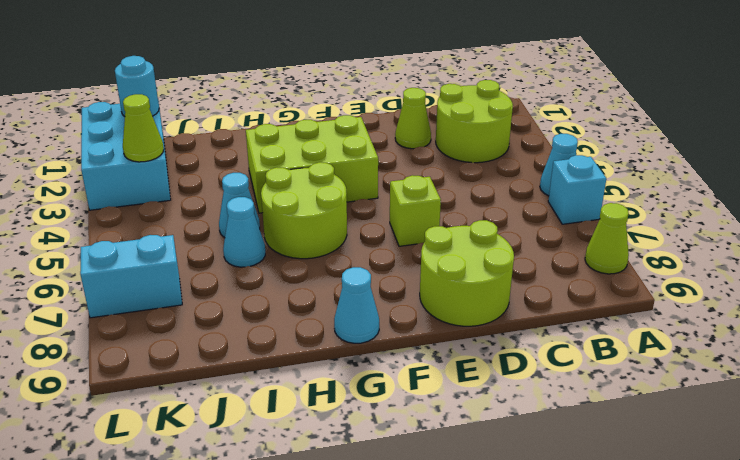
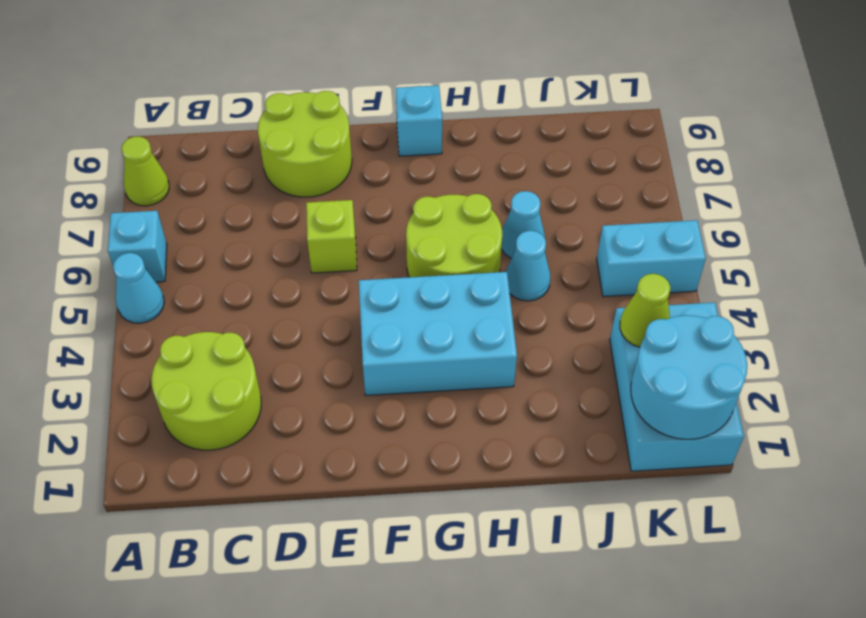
lime cone D2 level 1 -> none
lime brick F3:H4 level 1 -> cyan brick F3:H4 level 1
cyan cone G9 level 1 -> cyan brick G9 level 1
cyan round brick K1 level 2 -> cyan round brick K1:L2 level 2
cyan brick K7:L7 level 1 -> cyan brick K5:L5 level 1

